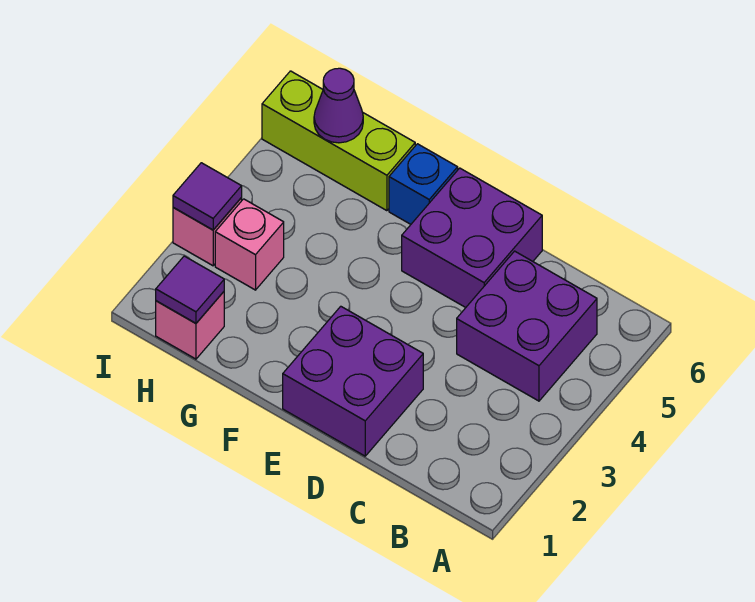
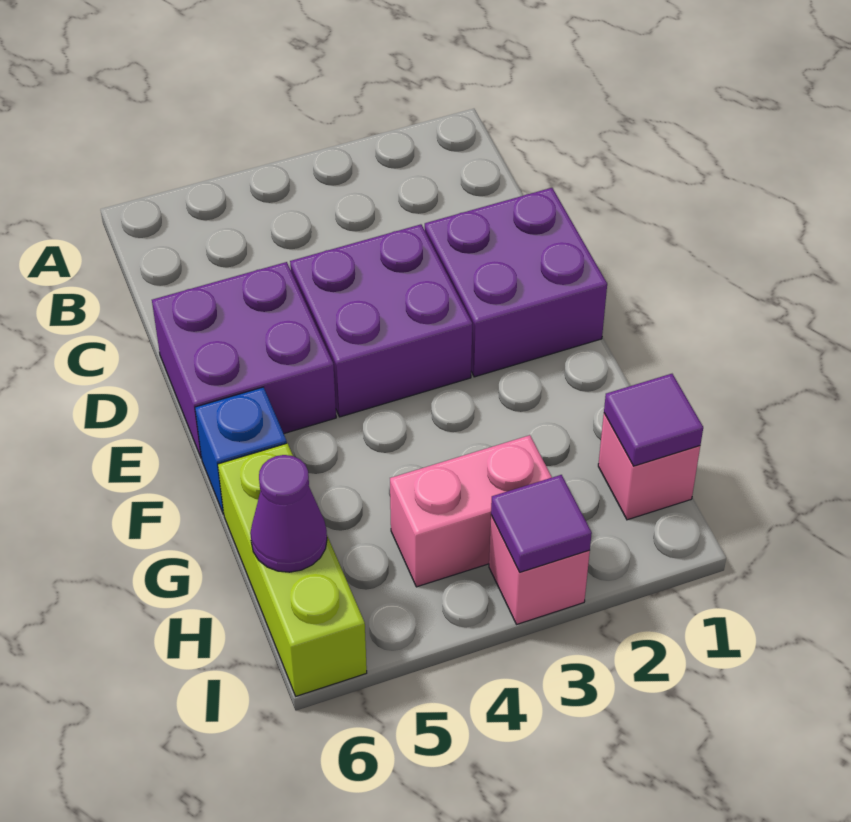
purple brick B4:C5 level 1 -> purple brick D3:E4 level 1
pink brick H3 level 1 -> pink brick H3:H4 level 1

